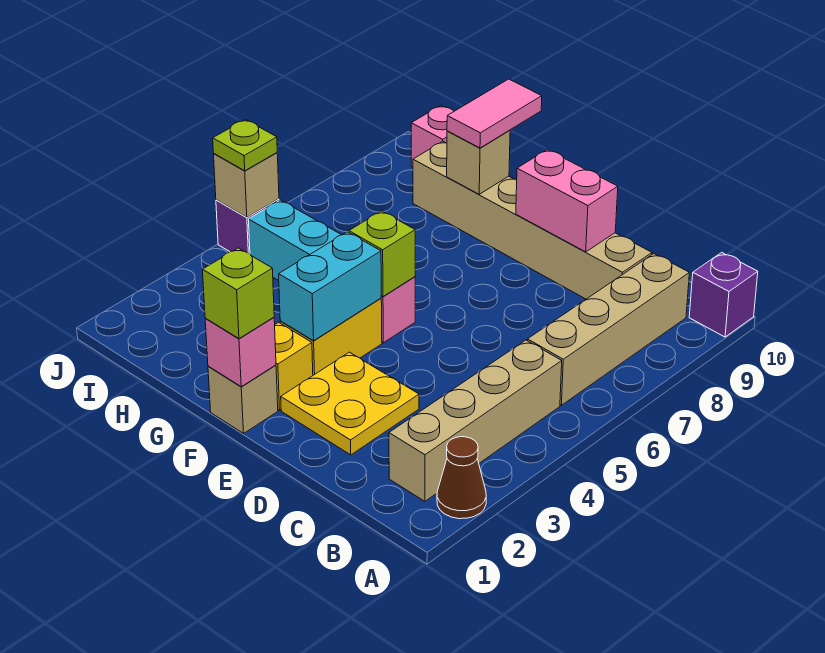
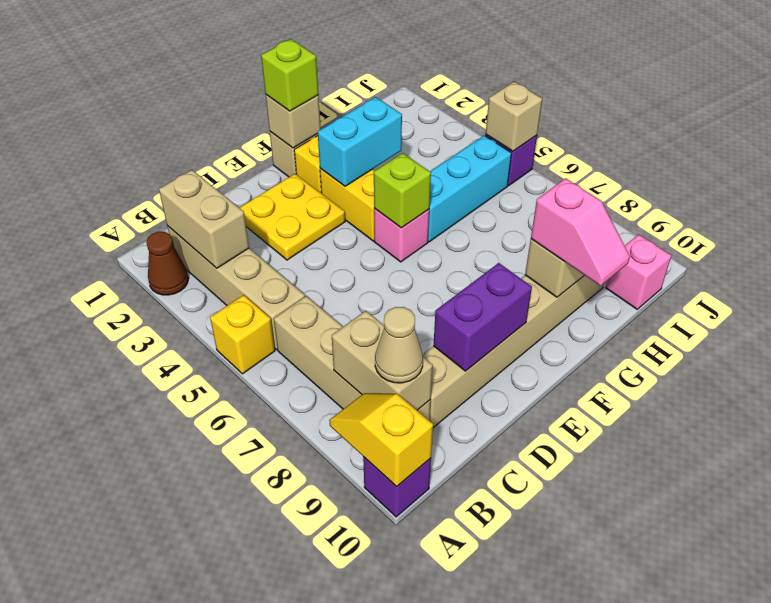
none -> yellow brick A5 level 1
none -> yellow slope A9:A10 level 2 top 10
none -> tan brick B2:B3 level 2
none -> tan brick B8:B9 level 2
none -> tan cone B9 level 3
pink brick D9:E9 level 2 -> purple brick D9:E9 level 2
pink brick F1 level 2 -> tan brick F1 level 2
cyan brick F3:F4 level 2 -> cyan brick F3:G3 level 2
pink tile G9:G10 level 3 -> pink slope G9:G10 level 3 top 9
lime plate J5 level 3 -> none

